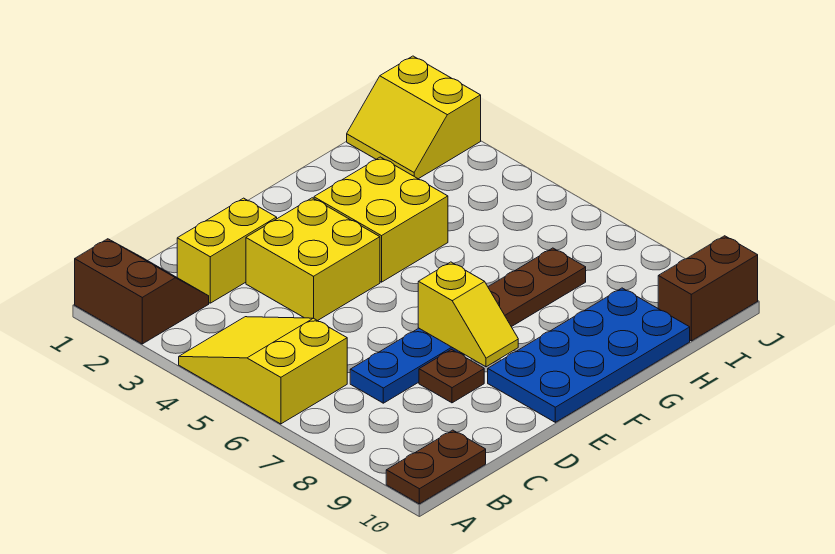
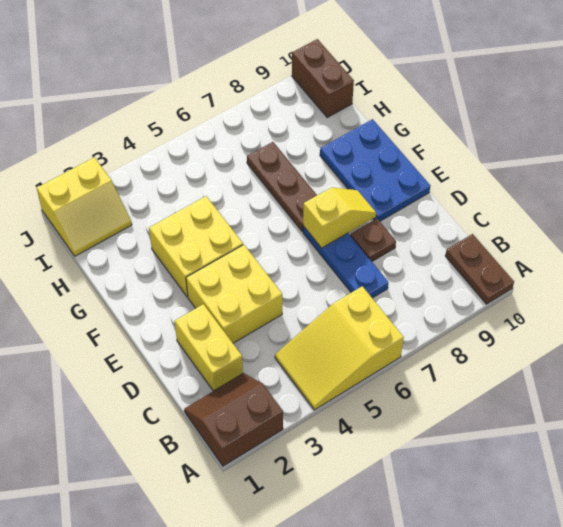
blue plate E9:H10 level 1 -> blue plate E9:G10 level 1

